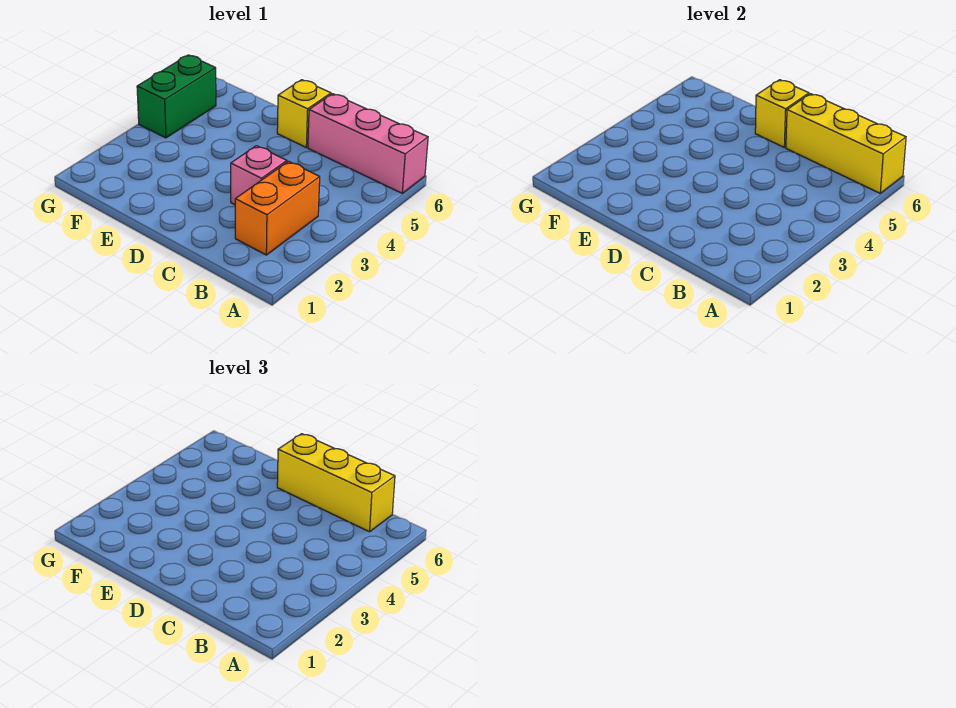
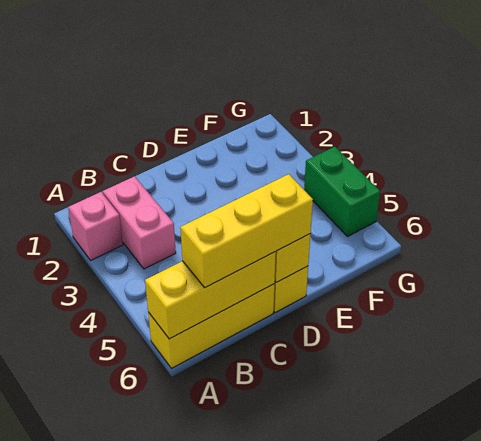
pink brick A6:C6 level 1 -> yellow brick A6:C6 level 1
orange brick B2:B3 level 1 -> pink brick B2:B3 level 1
pink brick C3 level 1 -> pink brick A2 level 1

